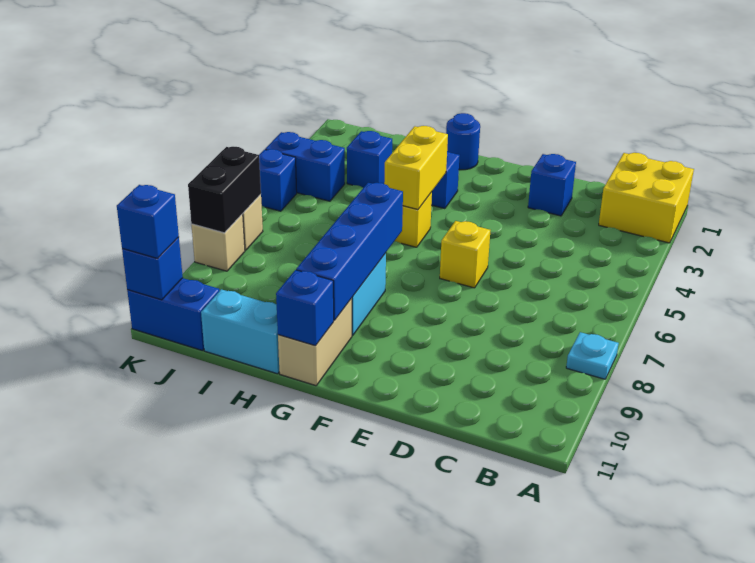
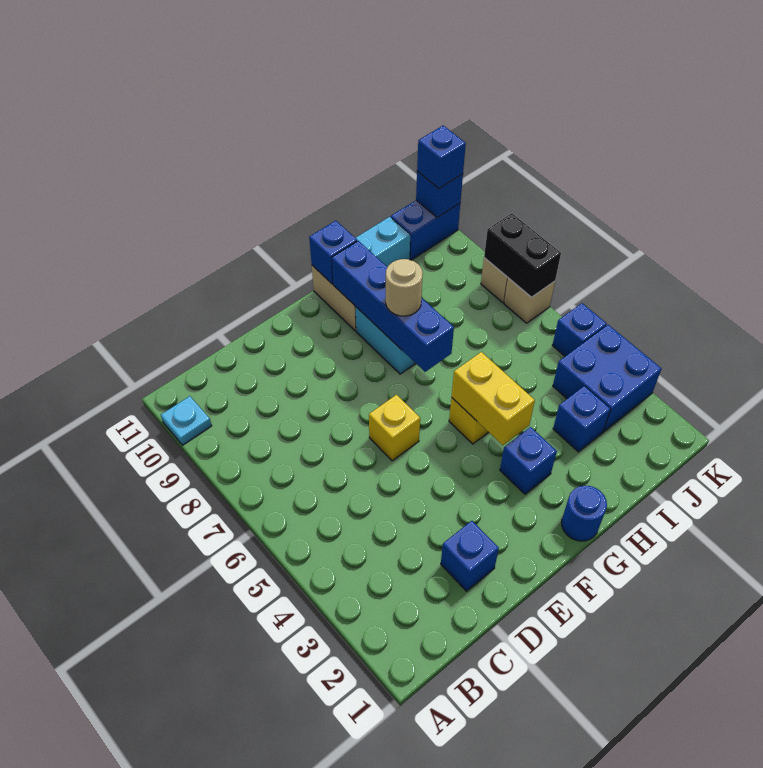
yellow brick A1:B2 level 1 -> none
cyan plate A8 level 1 -> cyan plate A10 level 1
none -> tan round brick G8 level 3
blue brick J4:K4 level 1 -> blue brick J3:K4 level 1

